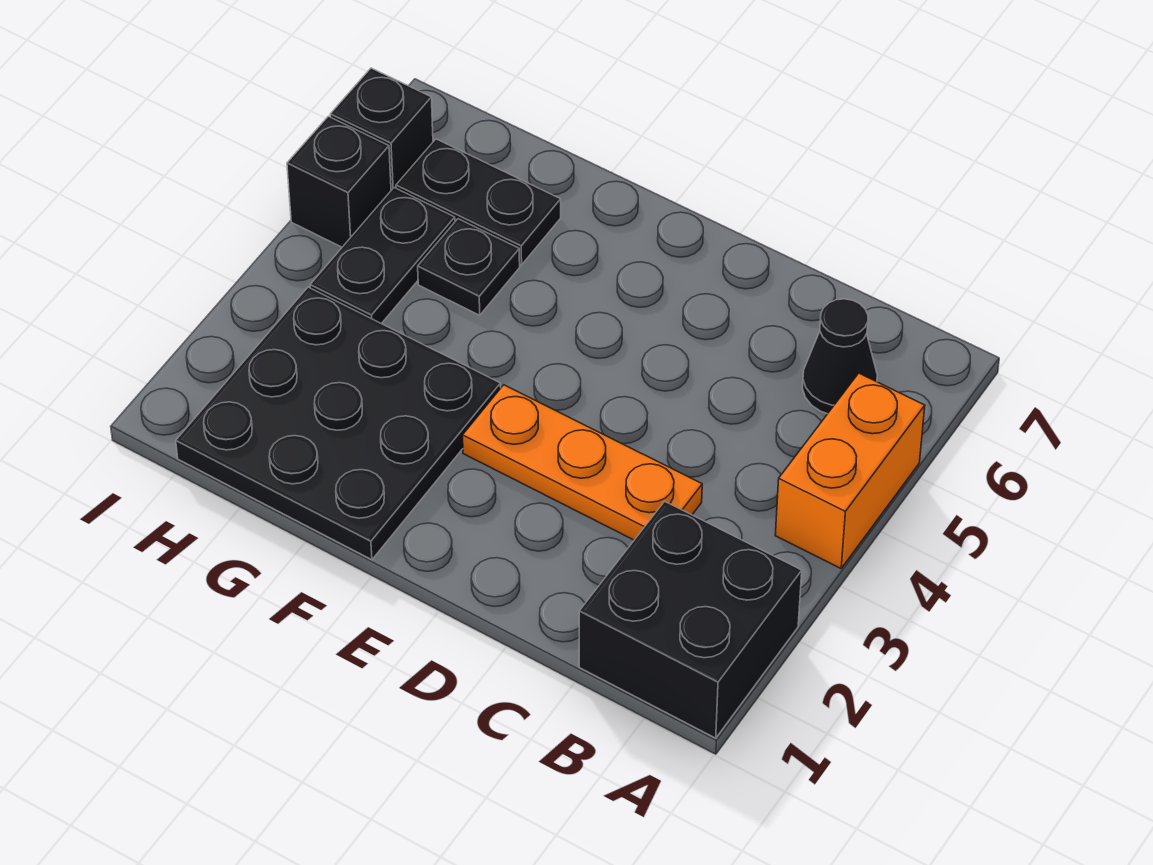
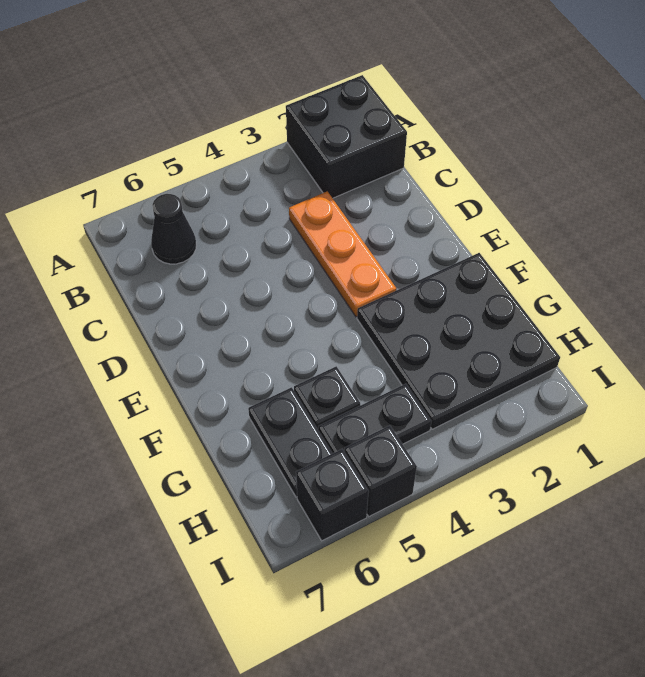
orange brick A4:A5 level 1 -> none

